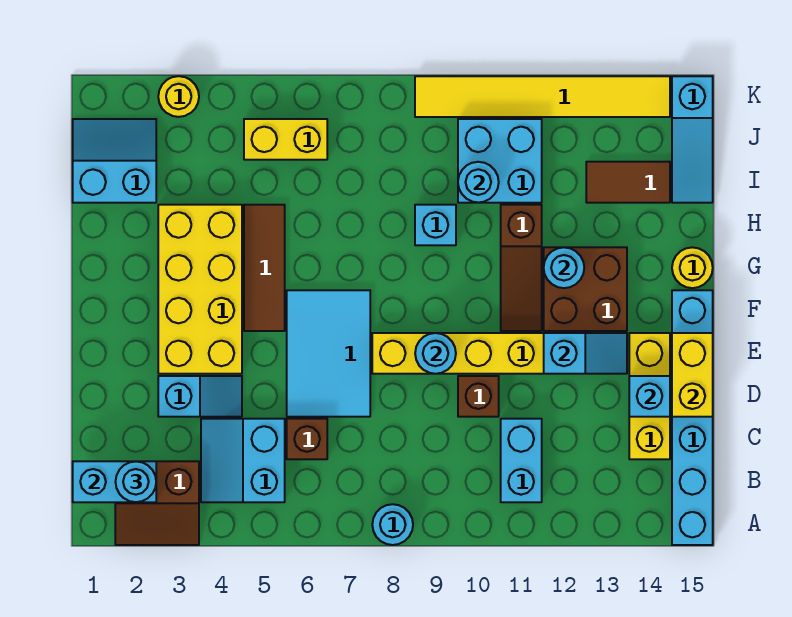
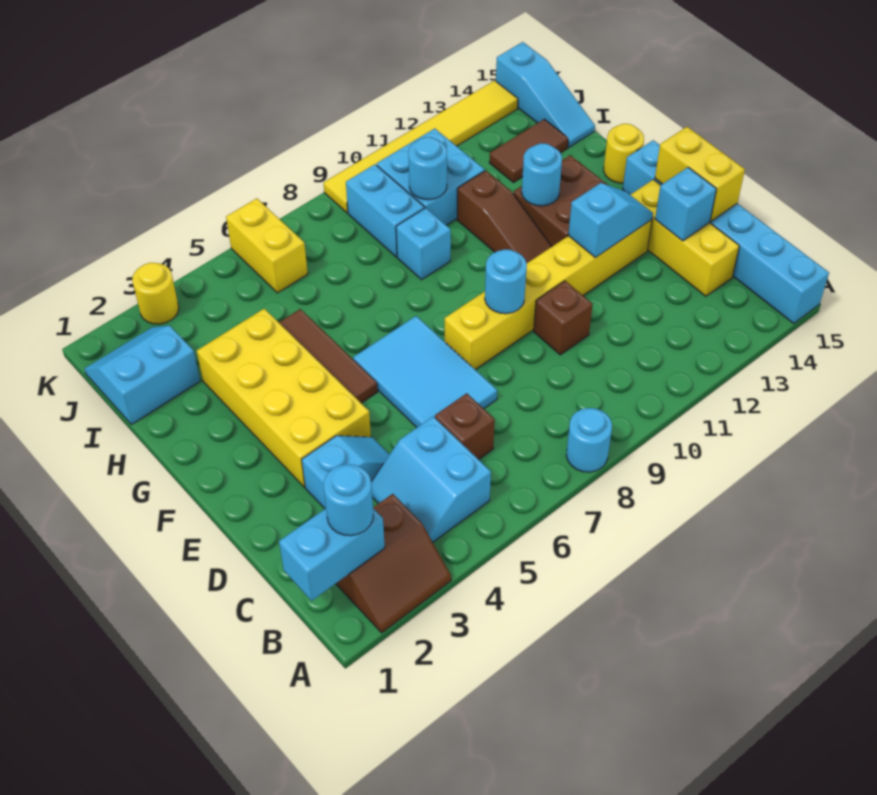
cyan brick B11:C11 level 1 -> cyan brick I9:J9 level 1
yellow brick J5:J6 level 1 -> yellow brick J6:K6 level 1

